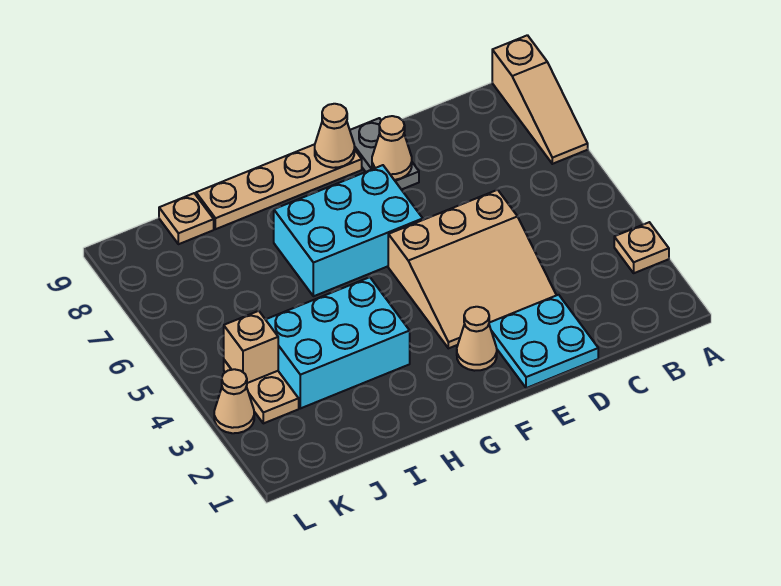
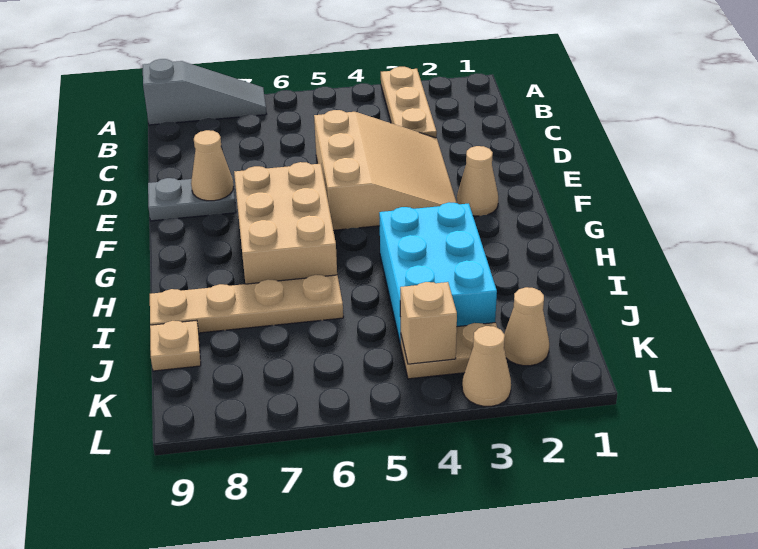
tan plate A3 level 1 -> tan plate A3:C3 level 1
tan slope A7:A9 level 1 top 9 -> grey slope A7:A9 level 1 top 9
cyan plate D1:E2 level 1 -> none
cyan brick F6:H7 level 1 -> tan brick F6:H7 level 1
tan plate F9:I9 level 1 -> tan plate I6:I9 level 1
tan cone F9 level 2 -> tan cone K2 level 1

